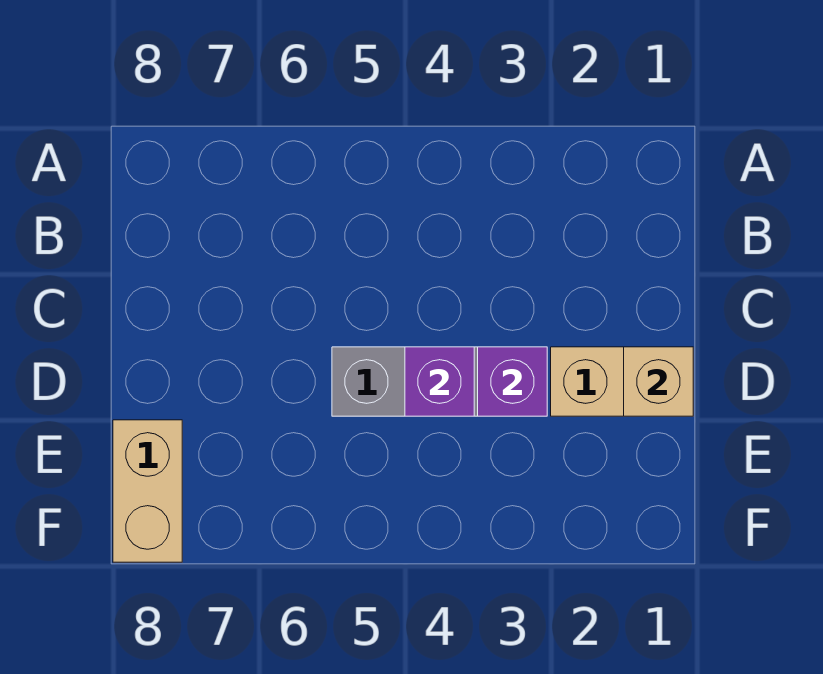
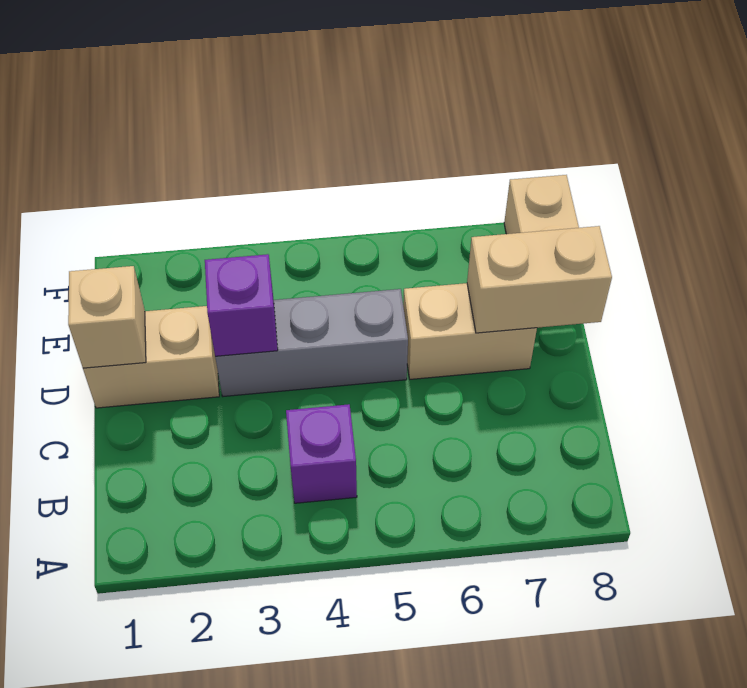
purple brick D4 level 2 -> purple brick B4 level 1
none -> tan brick D6:D7 level 1
none -> tan brick D7:D8 level 2

